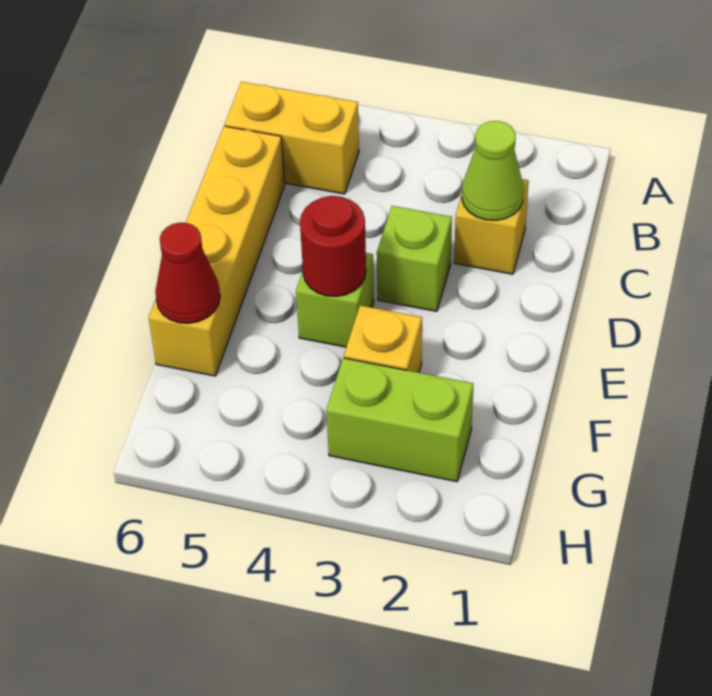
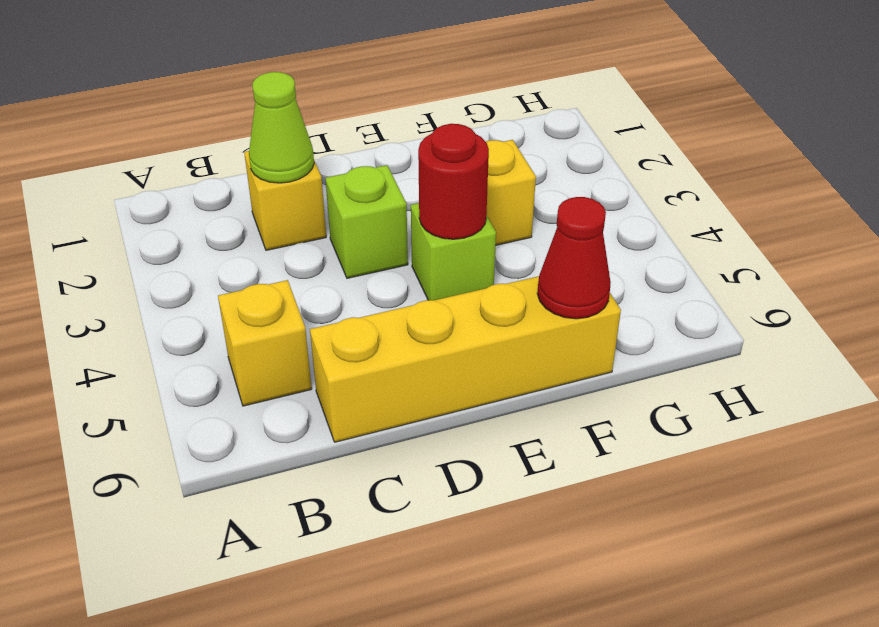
yellow brick B5:B6 level 1 -> yellow brick B5 level 1
lime brick G2:G3 level 1 -> none

